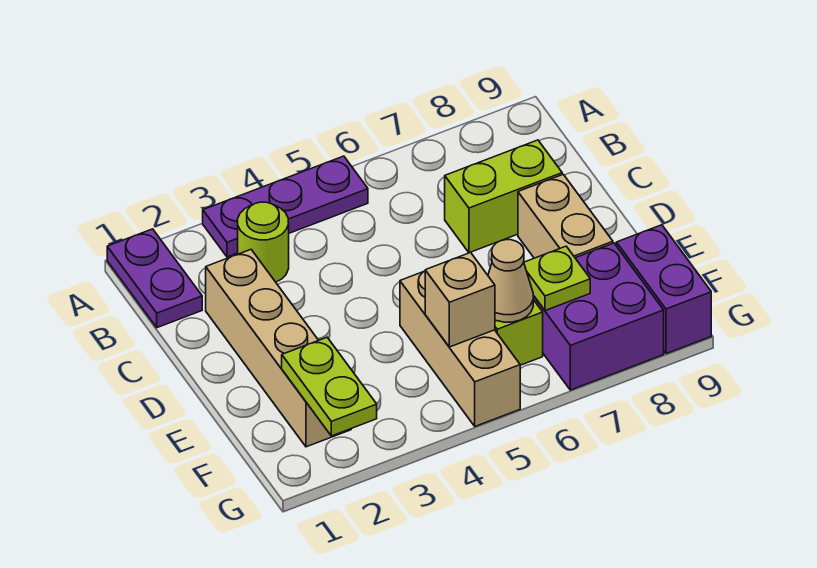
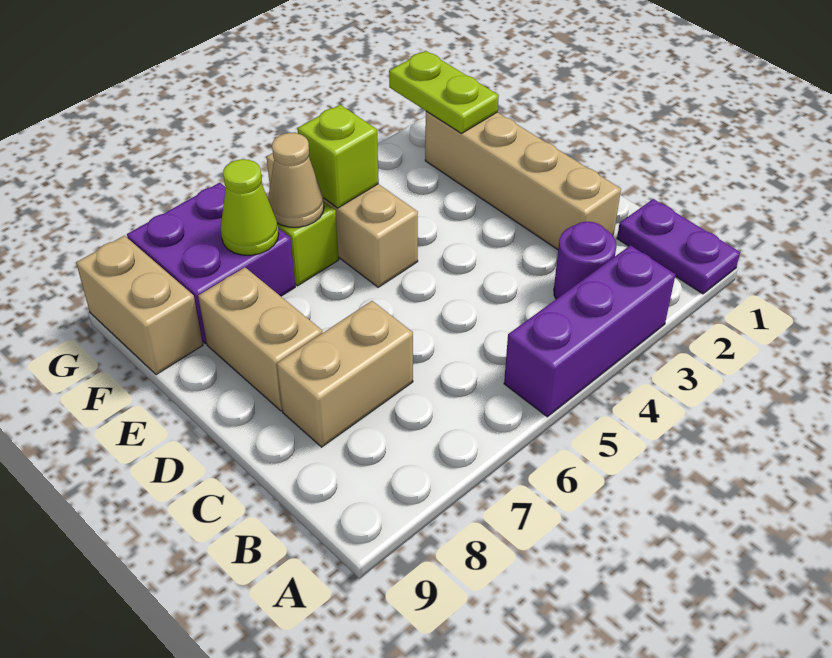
purple plate A3:A5 level 1 -> purple brick A3:A5 level 1
lime round brick B3 level 1 -> purple round brick B3 level 1
lime brick C7:C8 level 1 -> tan brick C7:C8 level 1
tan brick F5 level 2 -> lime brick F5 level 2
lime plate F7 level 2 -> lime cone F7 level 2
purple brick F9:G9 level 1 -> tan brick F9:G9 level 1

